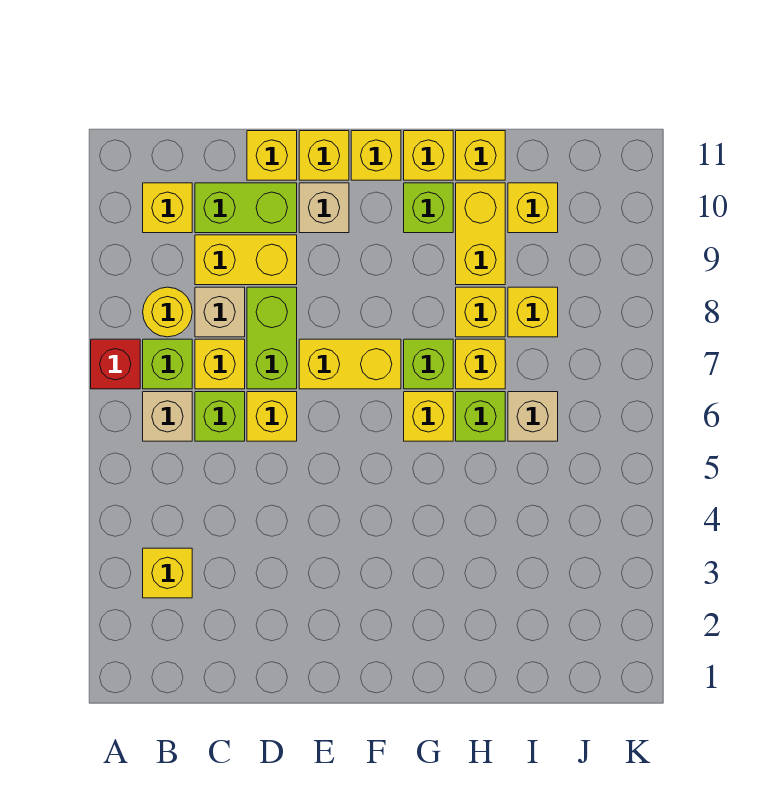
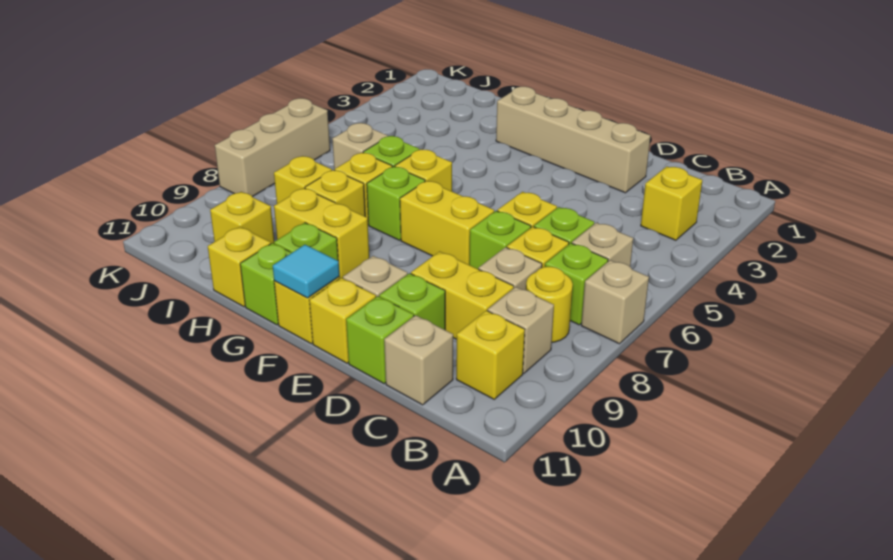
red brick A7 level 1 -> tan brick A7 level 1
none -> tan brick B9 level 1
lime brick C10:D10 level 1 -> lime brick D10 level 1
none -> tan brick C11 level 1
none -> tan brick D2:G2 level 1
lime brick D7:D8 level 1 -> lime brick D7 level 1
yellow brick D11 level 1 -> lime brick D11 level 1
none -> cyan tile F11 level 2
yellow brick G11 level 1 -> lime brick G11 level 1
yellow brick H9:H10 level 1 -> yellow brick G9:H9 level 1
none -> tan brick K6:K8 level 1

